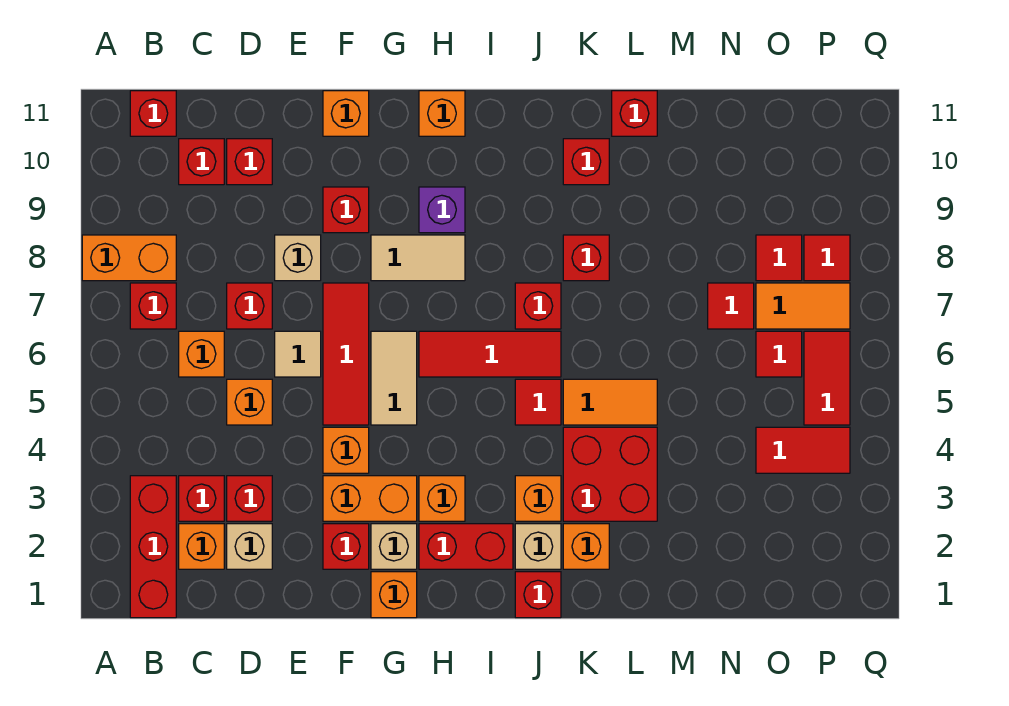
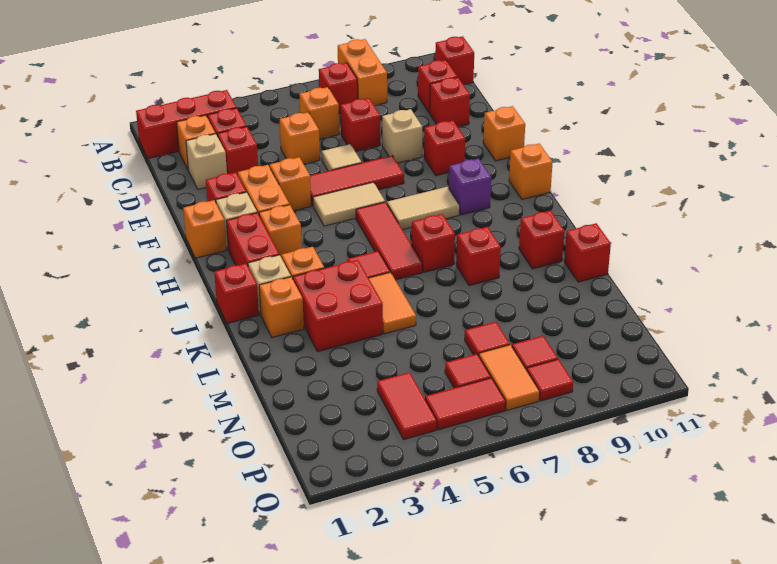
tan tile G8:H8 level 1 -> tan tile H7:H8 level 1

